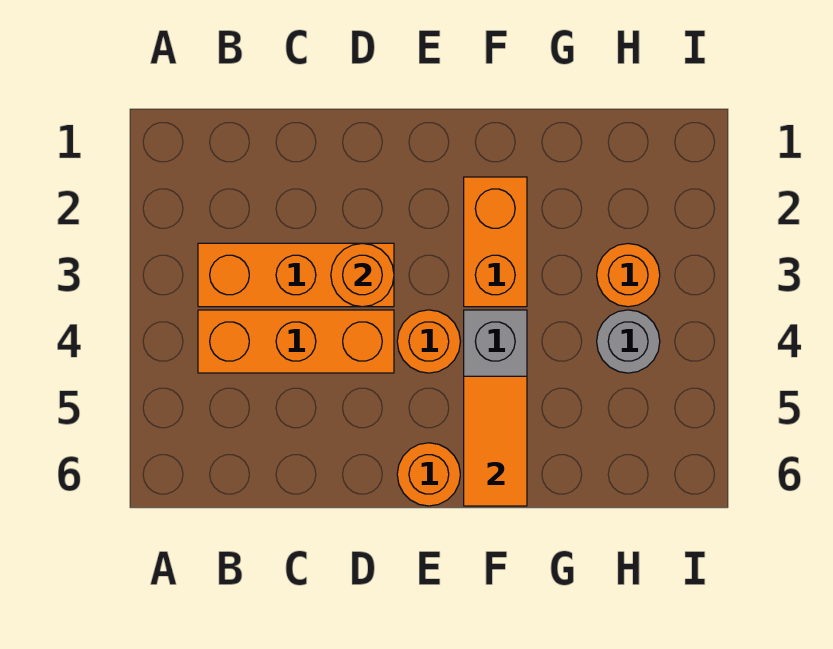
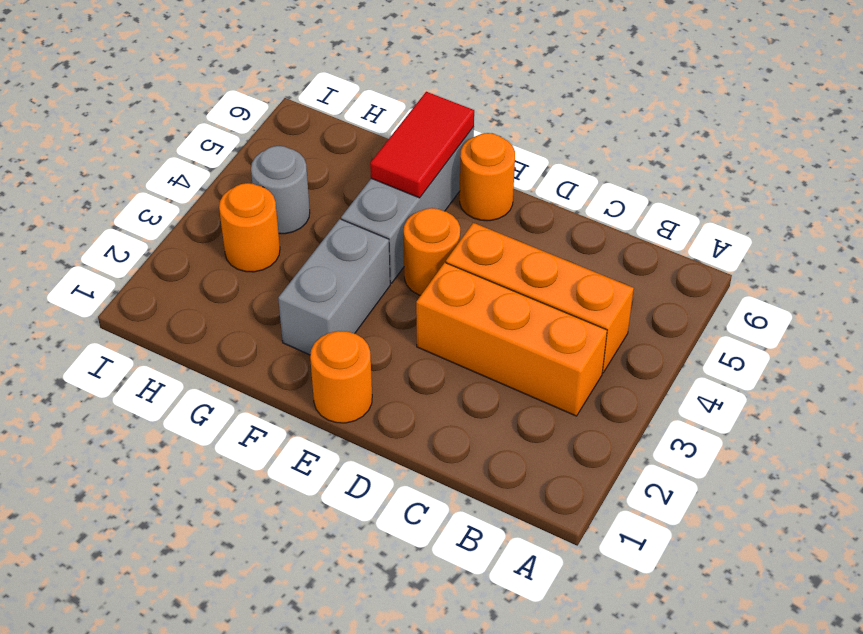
orange round brick D3 level 2 -> orange round brick E1 level 1
orange brick F2:F3 level 1 -> grey brick F2:F3 level 1
orange tile F5:F6 level 2 -> red tile F5:F6 level 2

